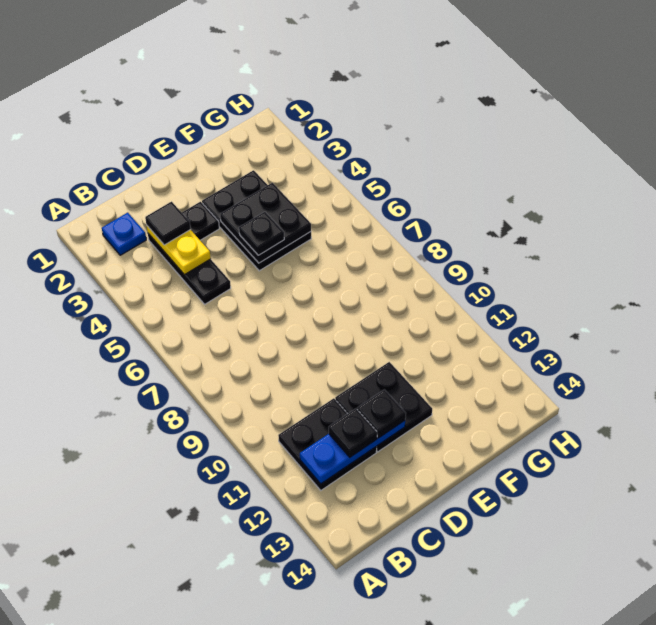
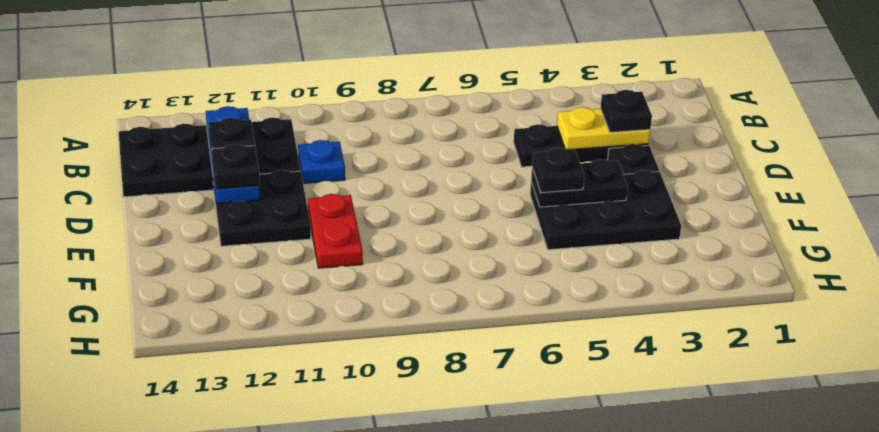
blue plate B2 level 1 -> blue plate C10 level 1
black plate B11:C12 level 1 -> black plate B11:C14 level 1
black tile C3 level 3 -> black plate C3 level 3
black plate E4:F5 level 2 -> black plate E4:E5 level 2
none -> red plate E10:F10 level 1

